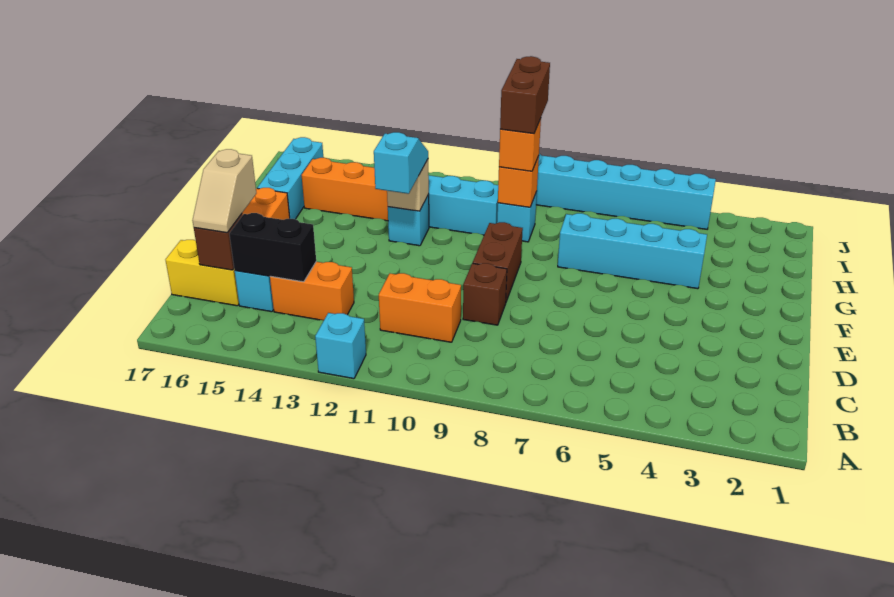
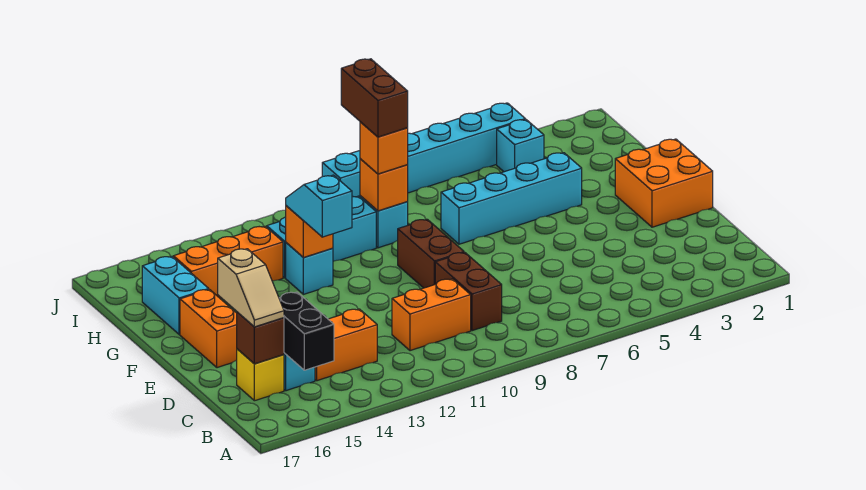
cyan brick A12 level 1 -> cyan brick I4 level 1
black brick C14:C15 level 2 -> black brick B15:C15 level 2
yellow brick C16:C17 level 1 -> yellow brick C16 level 1
brown brick D9 level 1 -> brown brick C9:D9 level 1
none -> orange brick E1:F2 level 1
tan brick G12 level 2 -> orange brick G12 level 2
cyan brick G16:I16 level 1 -> cyan brick G16:H16 level 1

